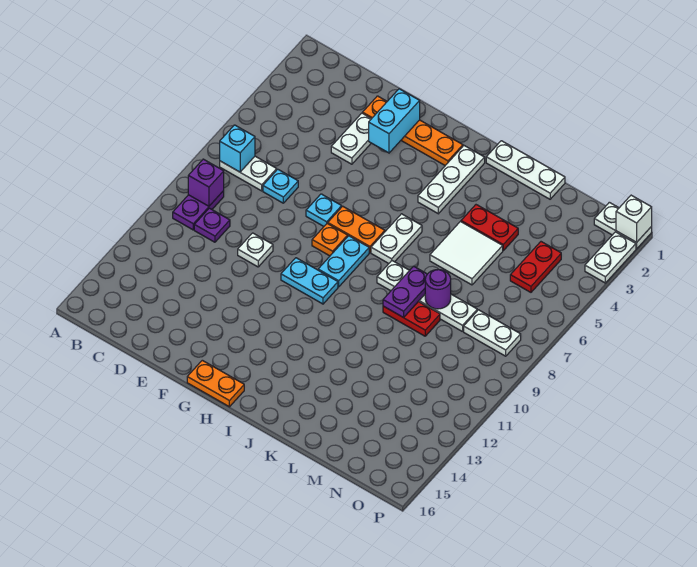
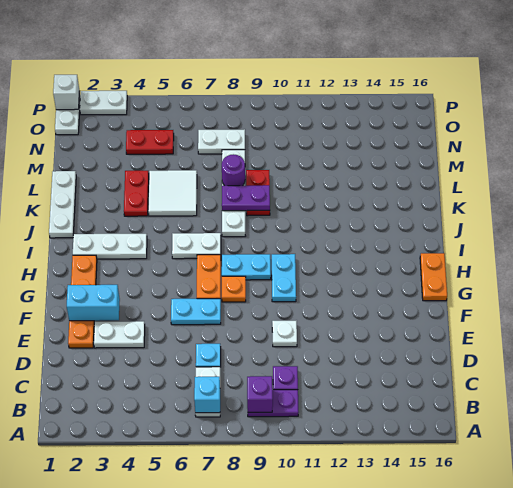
cyan plate F7 level 1 -> cyan plate F6:F7 level 1
white plate N8:O8 level 1 -> white plate N7:N8 level 1

